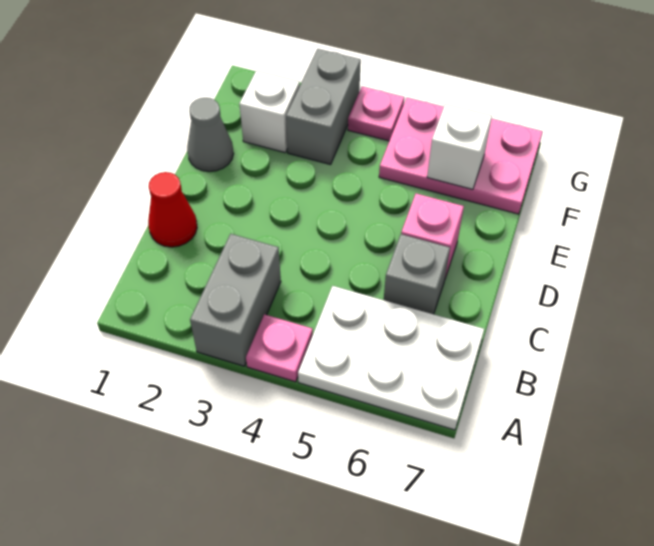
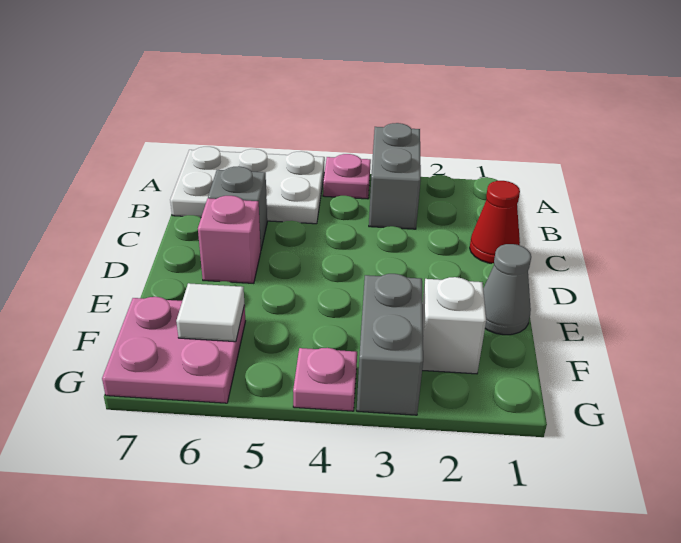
pink plate F5:G7 level 1 -> pink plate F6:G7 level 1
white brick F6 level 2 -> white tile F6 level 2

